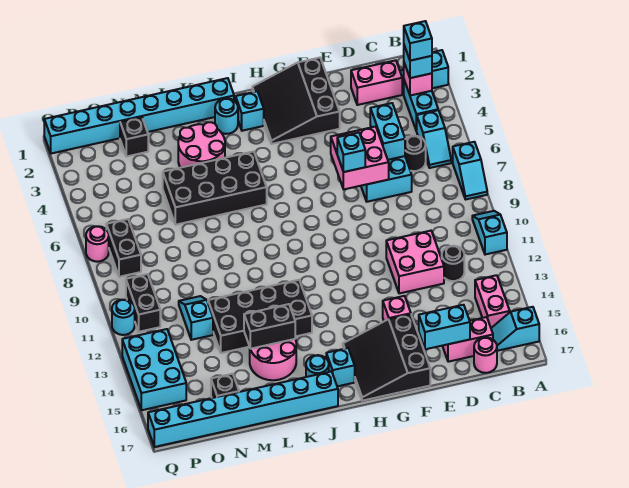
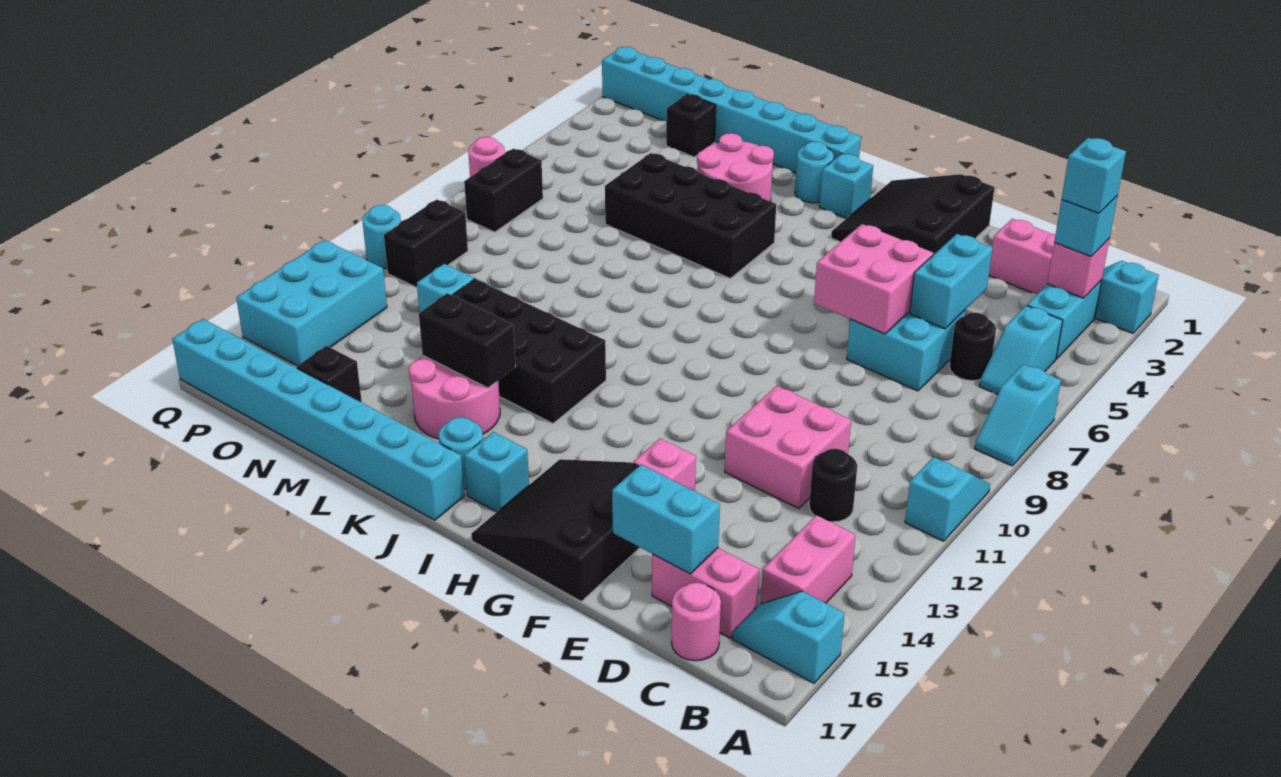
cyan brick F7 level 3 -> none

